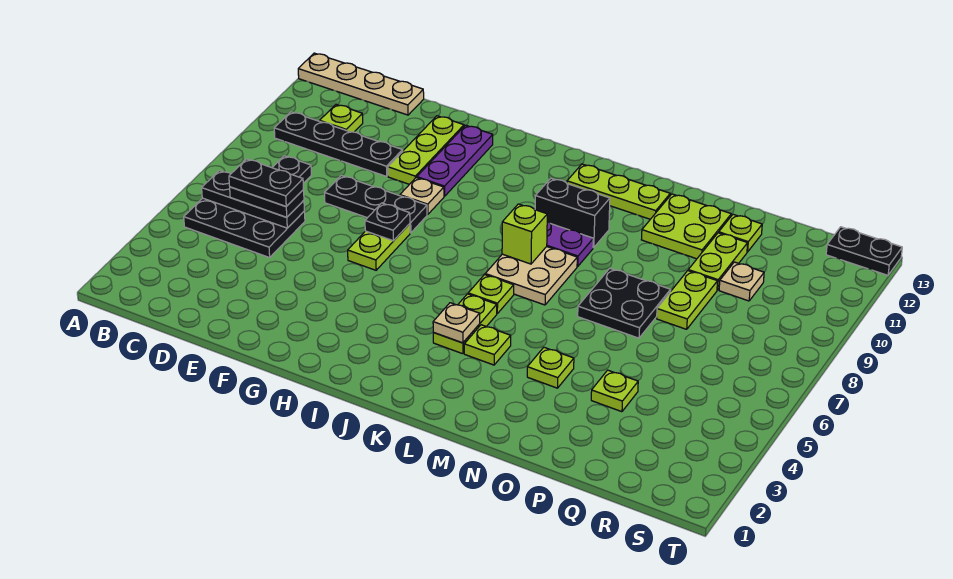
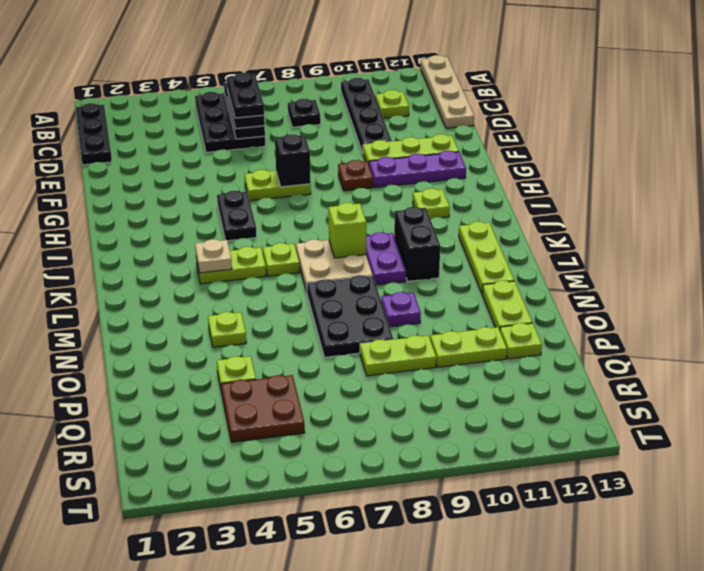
black plate E8:G8 level 1 -> black plate B1:D1 level 1
black plate G7 level 2 -> black brick G7 level 2
tan plate G9 level 1 -> brown plate G9 level 1
lime plate L4 level 1 -> lime plate I11 level 1
black plate N7:O8 level 1 -> black plate M7:O8 level 1
none -> purple plate N9 level 1
lime plate N11:O12 level 1 -> lime plate N12:O12 level 1
none -> brown plate Q4:R5 level 1
tan plate Q10 level 1 -> none
black plate S13:T13 level 1 -> black plate H5:I5 level 1

